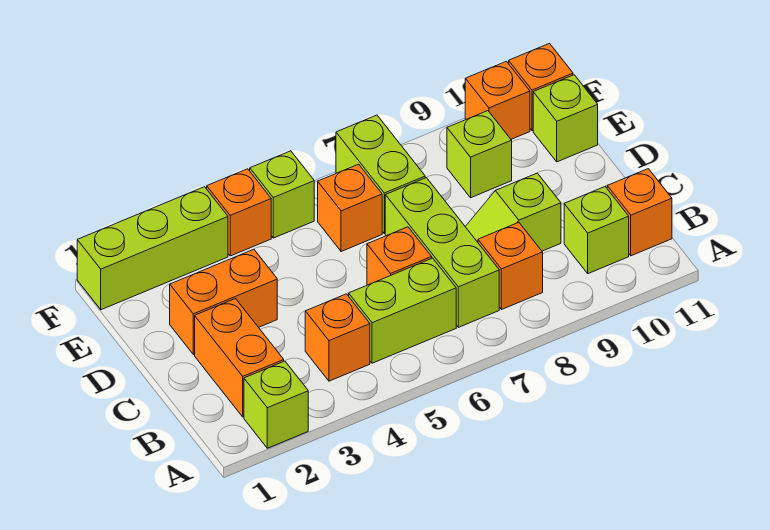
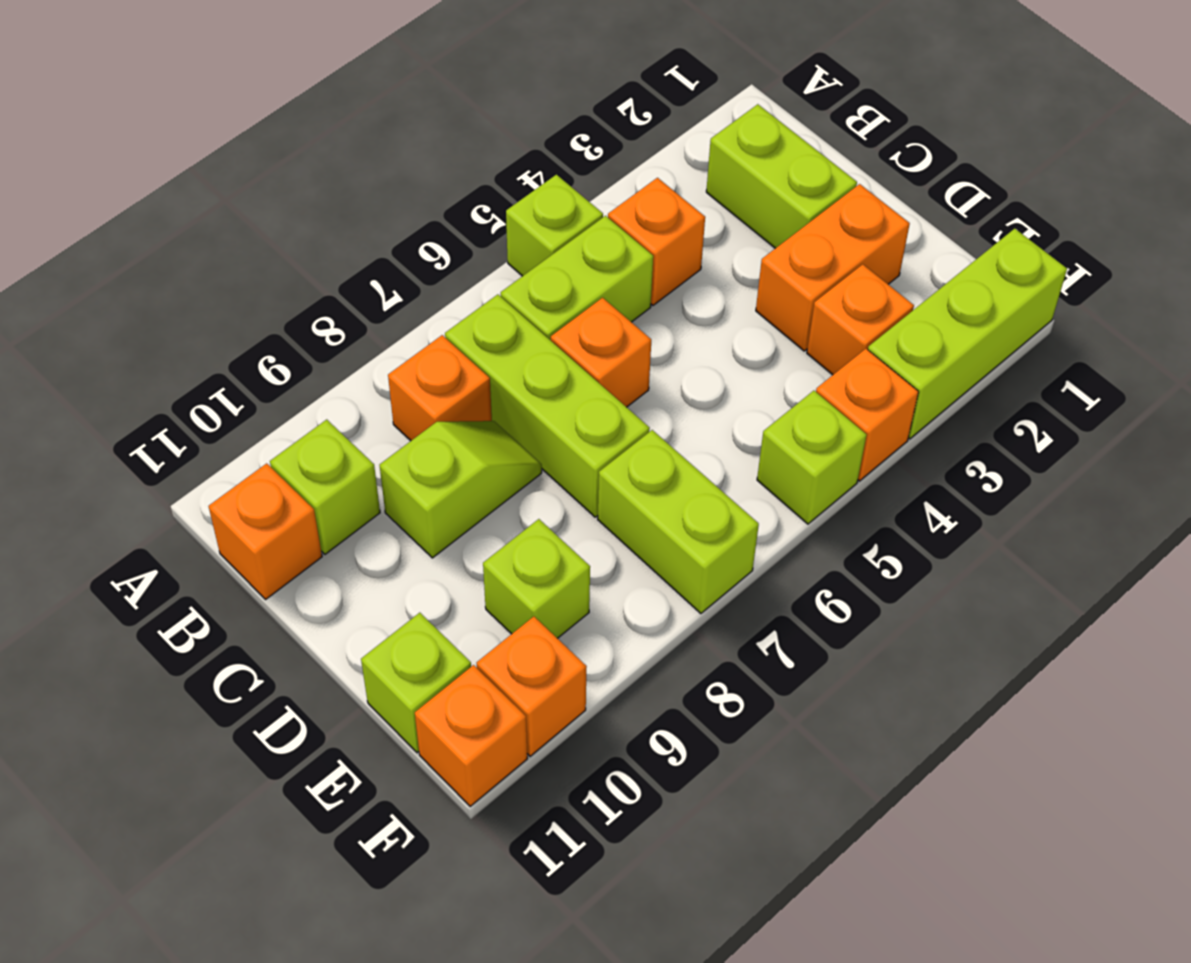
lime brick A2 level 1 -> lime brick A5 level 1
orange brick B2:C2 level 1 -> lime brick B2:C2 level 1
orange brick E6 level 1 -> orange brick E3 level 1

